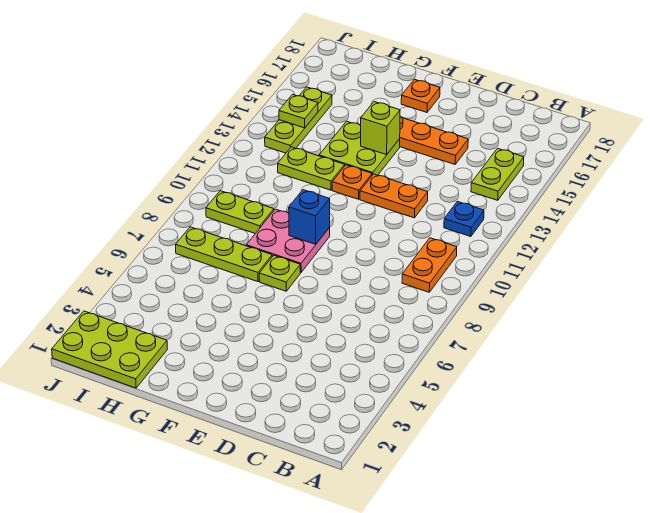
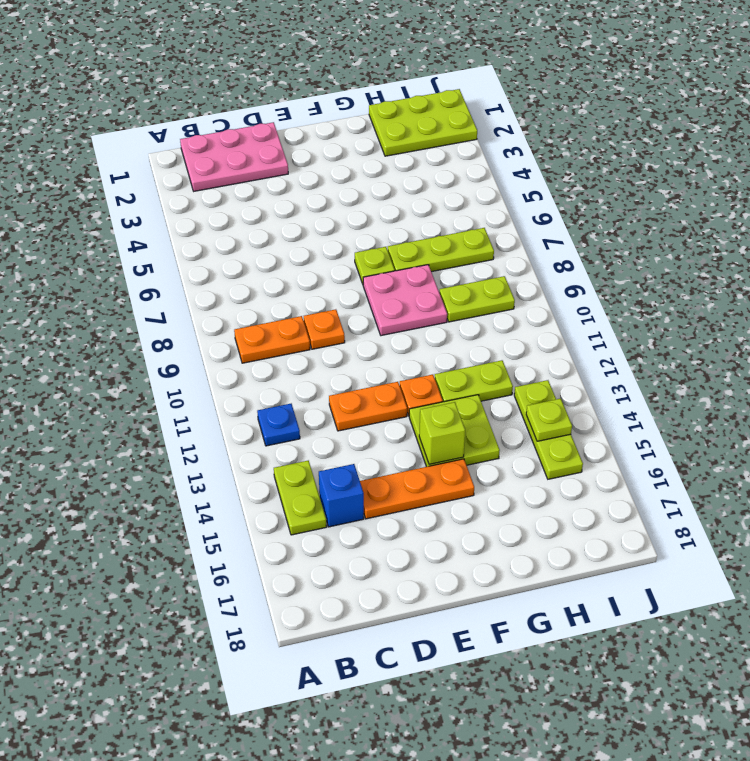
none -> pink plate B1:D2 level 1
orange plate B9:B10 level 1 -> orange plate B9:C9 level 1
blue brick F9 level 2 -> blue brick C15 level 1
orange plate F17 level 1 -> orange plate D9 level 1

